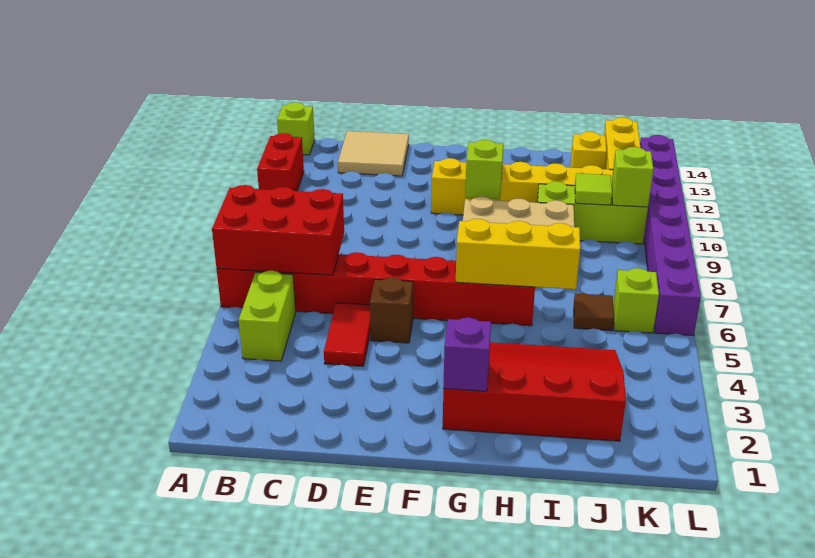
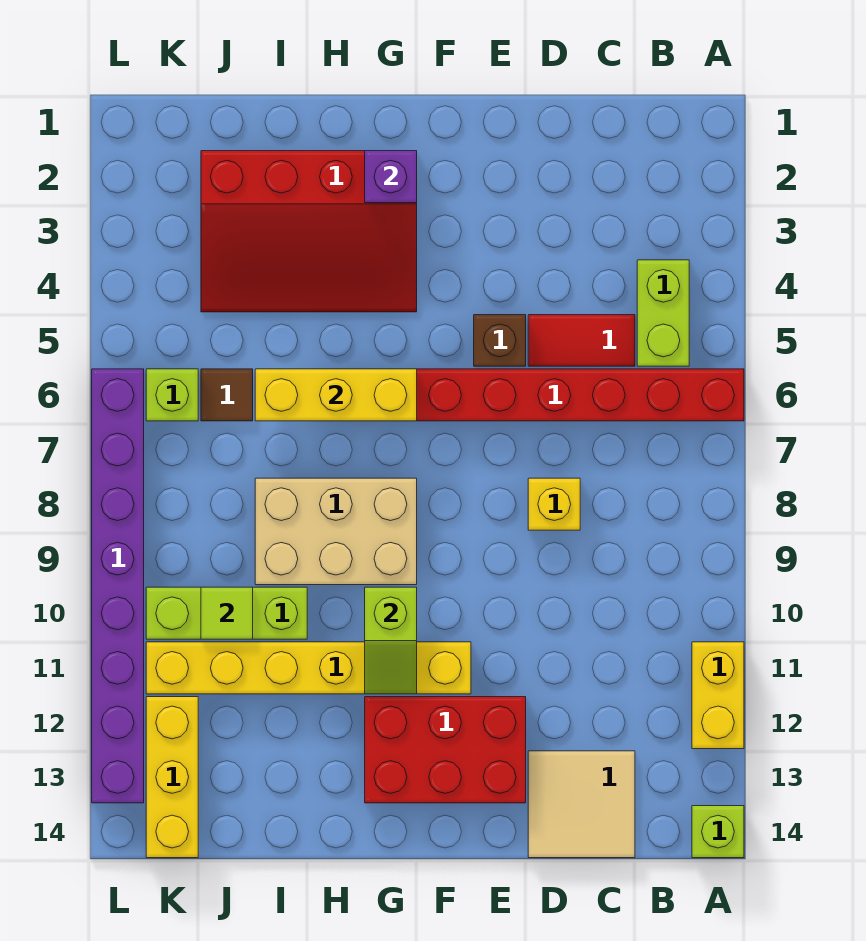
red brick A6:C7 level 2 -> red brick E12:G13 level 1
red brick A11:A12 level 1 -> yellow brick A11:A12 level 1
red tile D4:D5 level 1 -> red tile C5:D5 level 1
yellow brick J13 level 1 -> yellow brick D8 level 1
lime brick K10 level 2 -> none

